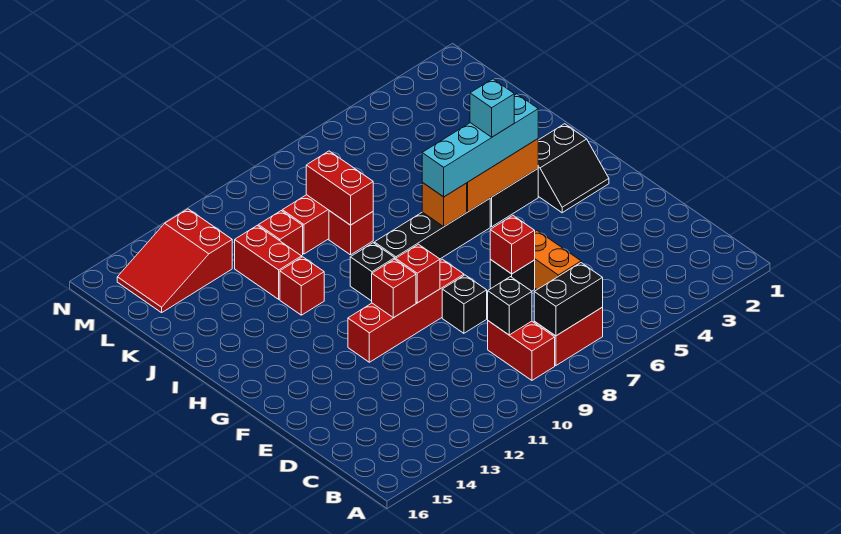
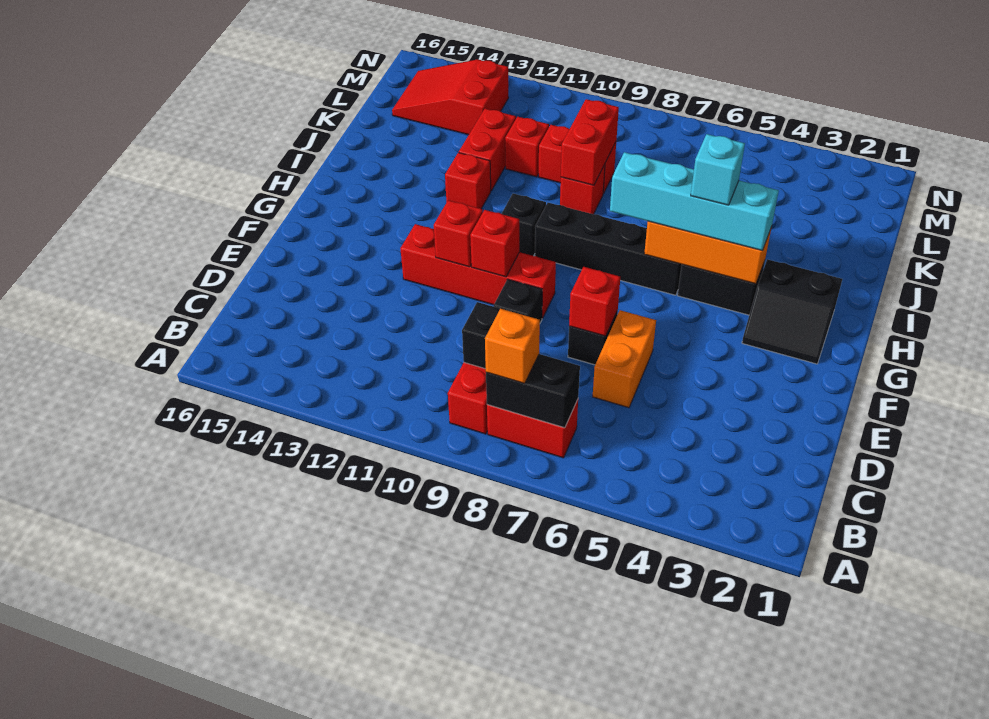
orange brick H7 level 2 -> orange brick B8 level 3

